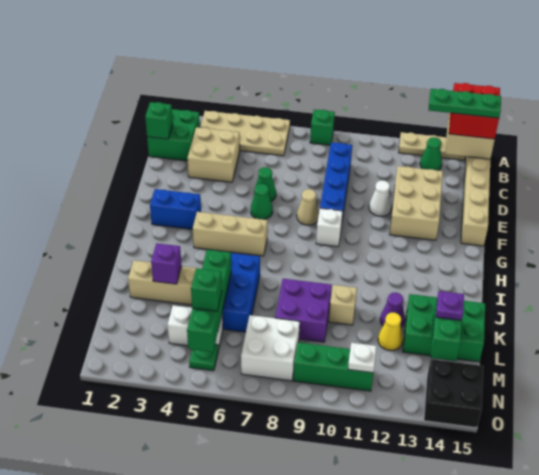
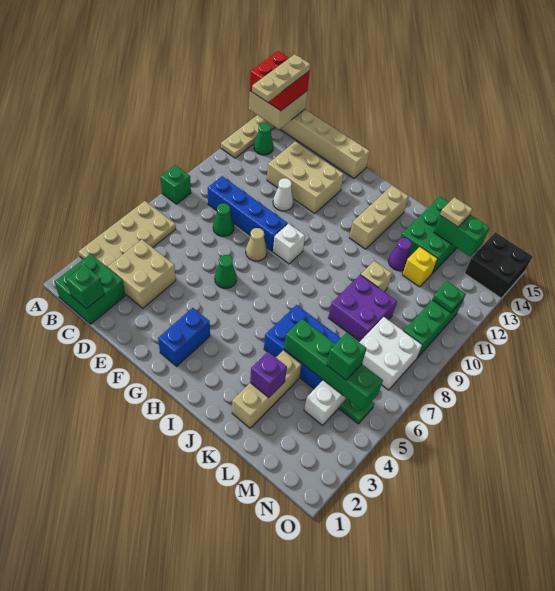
green plate B13:B15 level 4 -> tan plate B13:B15 level 4
green cone E6 level 1 -> green cone D8 level 1
tan brick H4:H6 level 1 -> tan brick I12:I14 level 1
yellow cone L12 level 1 -> yellow brick L12 level 1
purple plate L14 level 3 -> tan plate L14 level 3
white plate N11 level 2 -> green plate N11 level 2

